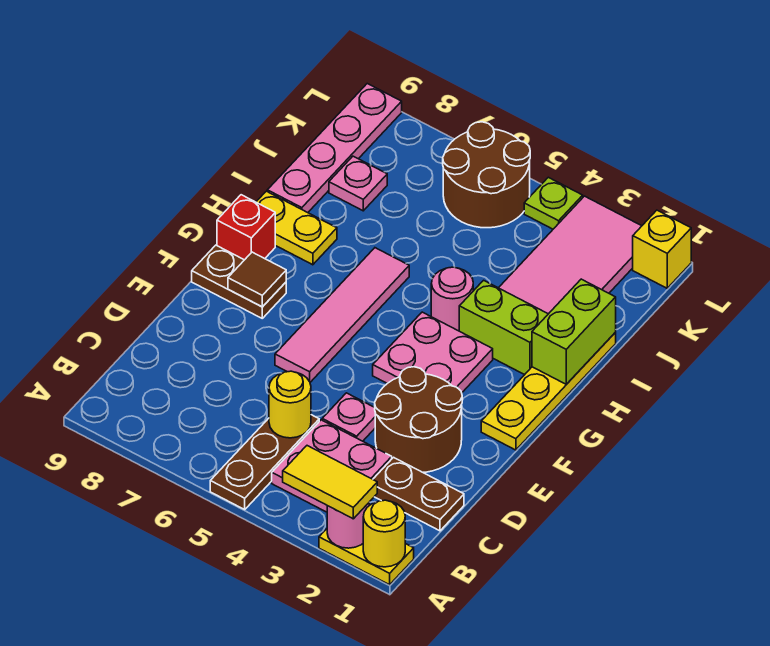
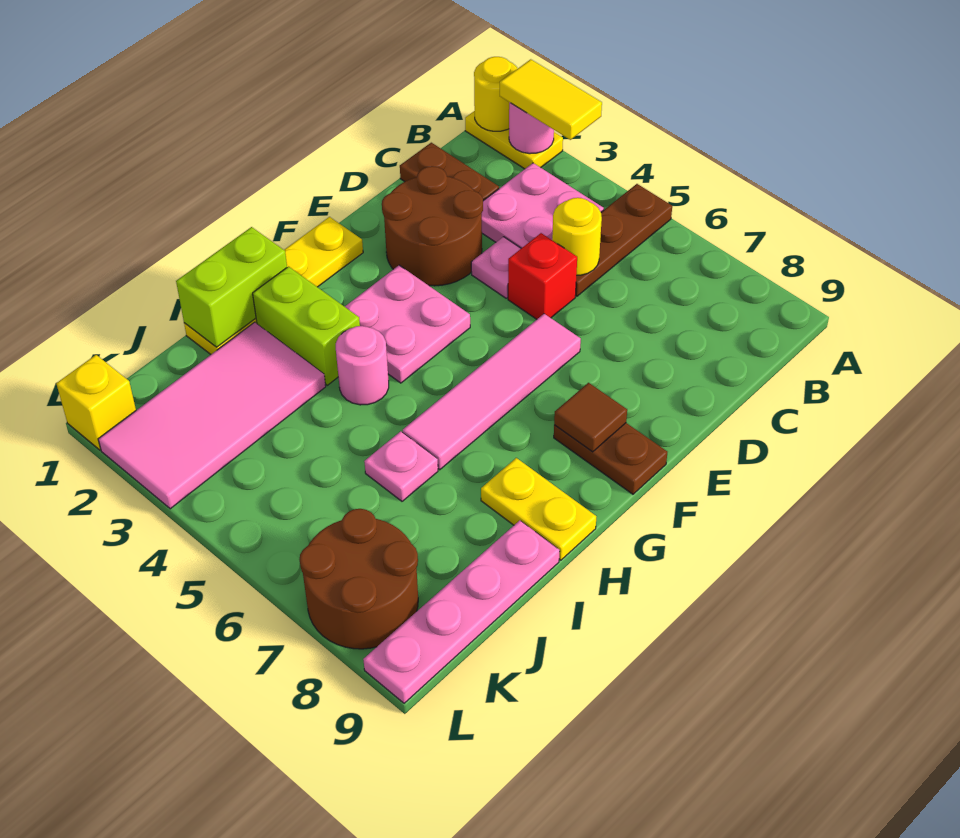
red brick G9 level 1 -> red brick D5 level 1
pink plate J8 level 1 -> pink plate I6 level 1
brown round brick K5:L6 level 1 -> brown round brick K7:L8 level 1
lime plate L4 level 1 -> none

